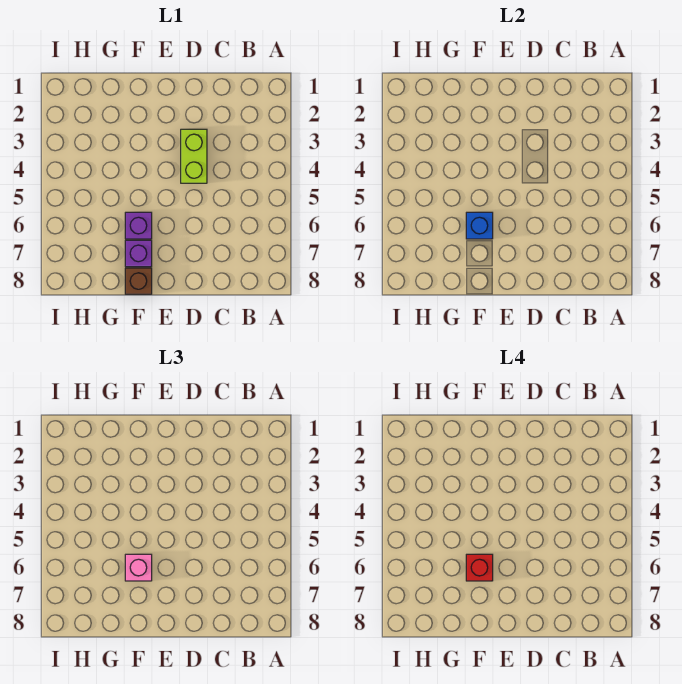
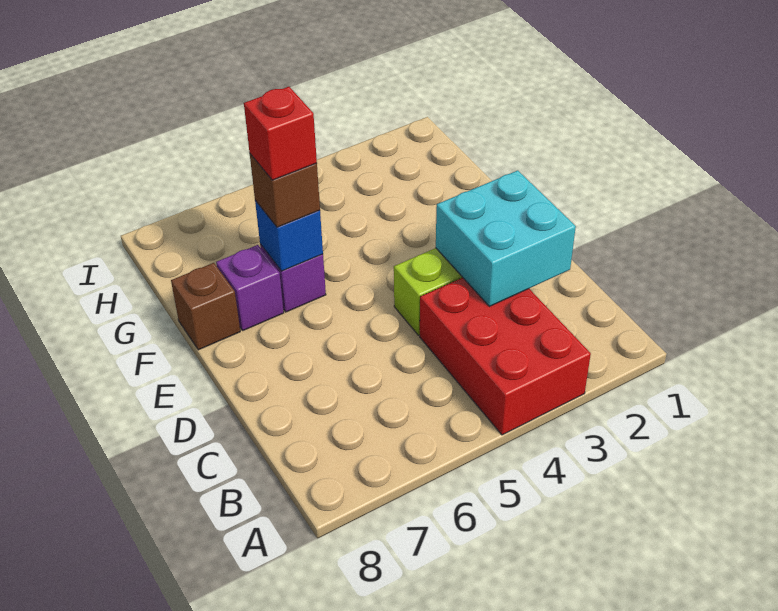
none -> red brick A3:C4 level 1
none -> cyan brick C2:D3 level 2
pink brick F6 level 3 -> brown brick F6 level 3

